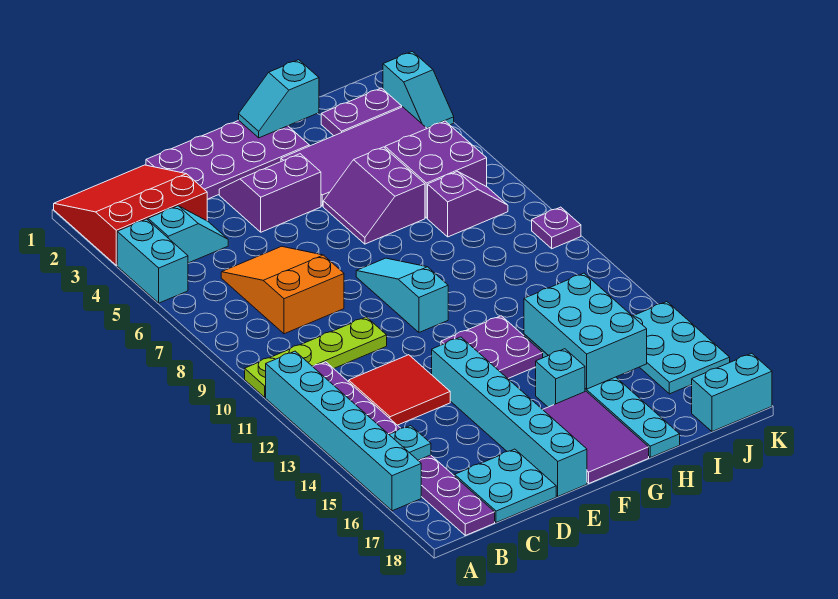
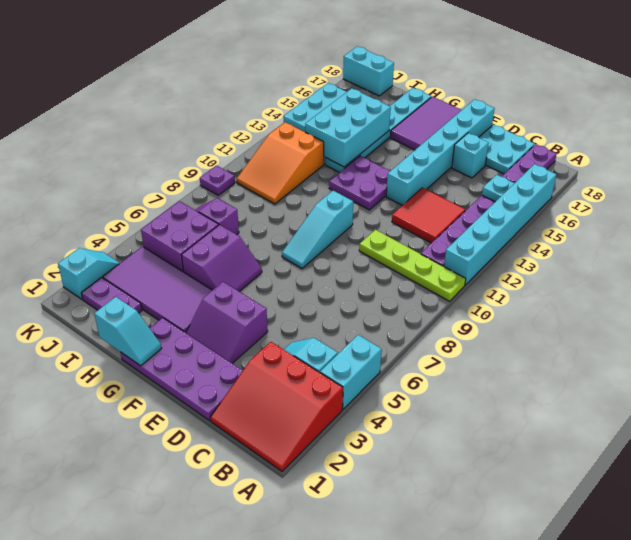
orange slope C6:D8 level 1 top 8 -> orange slope I10:J12 level 1 top 12
cyan brick G15 level 1 -> cyan brick D16 level 1

